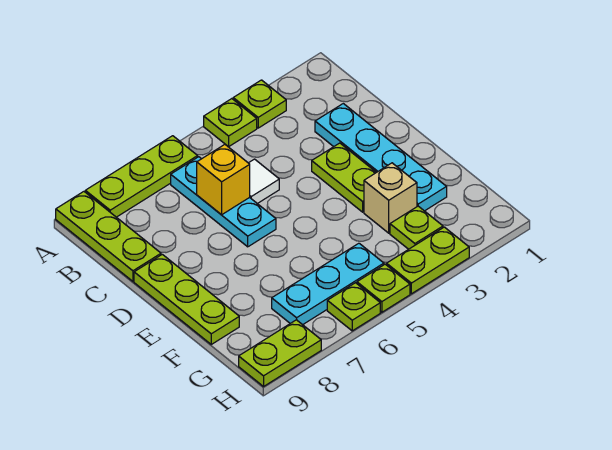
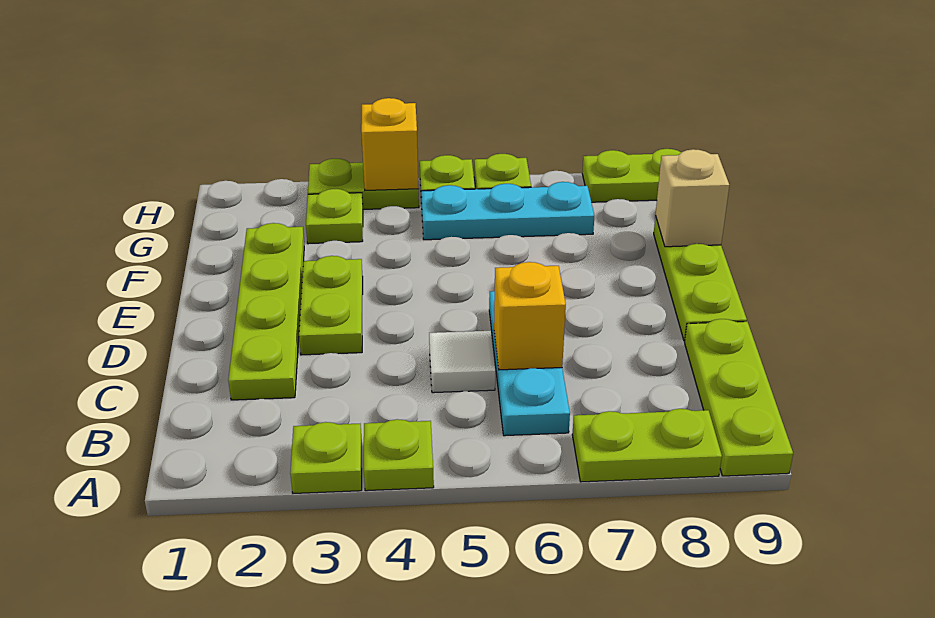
lime plate A6:A8 level 1 -> lime plate A7:A8 level 1
cyan plate C2:F2 level 1 -> lime plate C2:F2 level 1
tan brick F3 level 1 -> tan brick F9 level 2
none -> yellow brick H4 level 2

